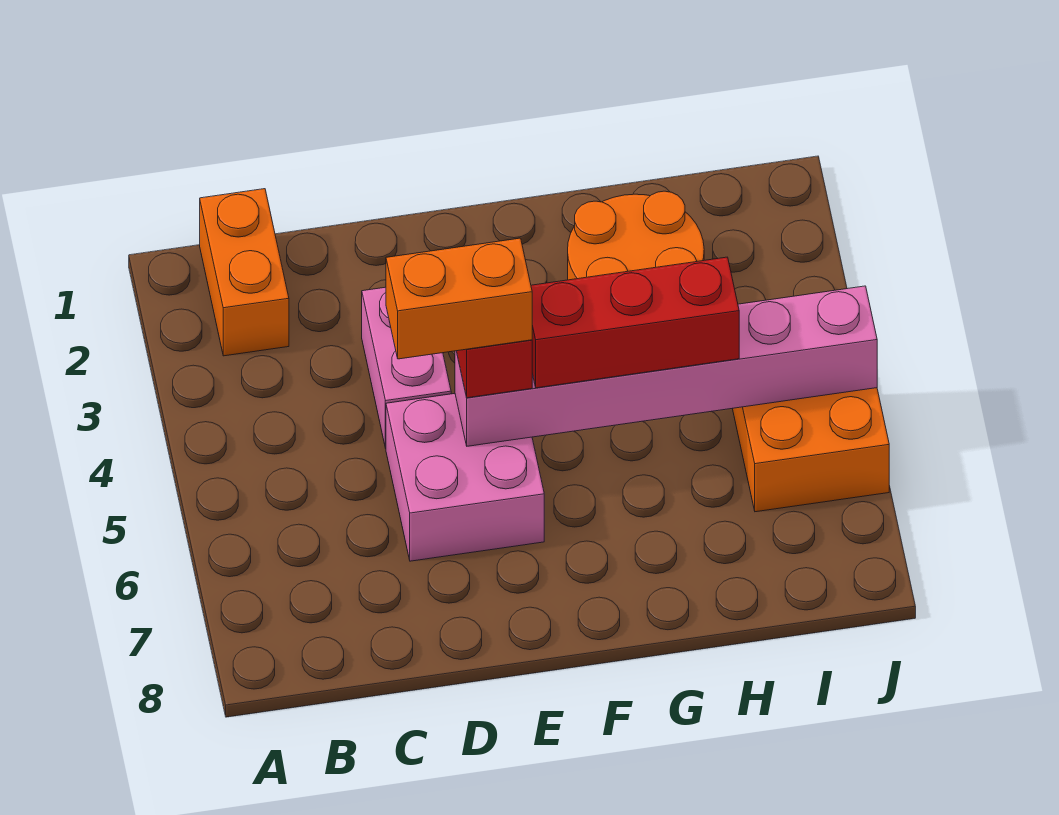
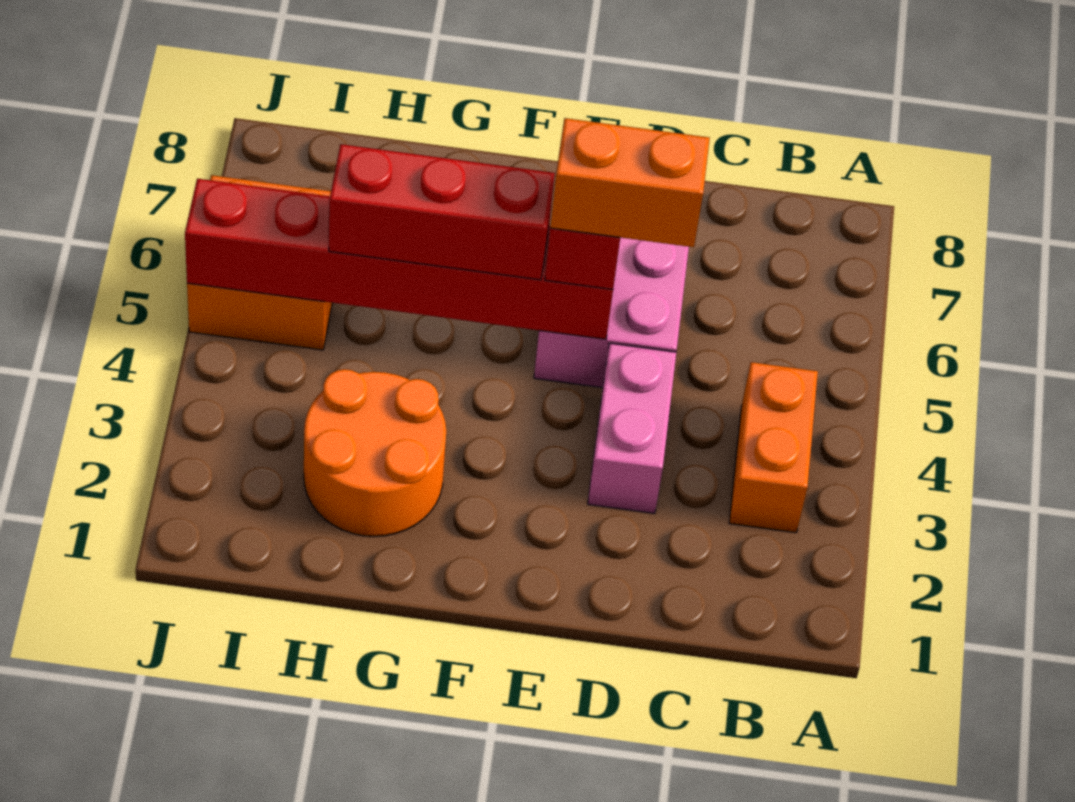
orange brick B1:B2 level 1 -> orange brick B3:B4 level 1
pink brick E5:J5 level 2 -> red brick E5:J5 level 2

